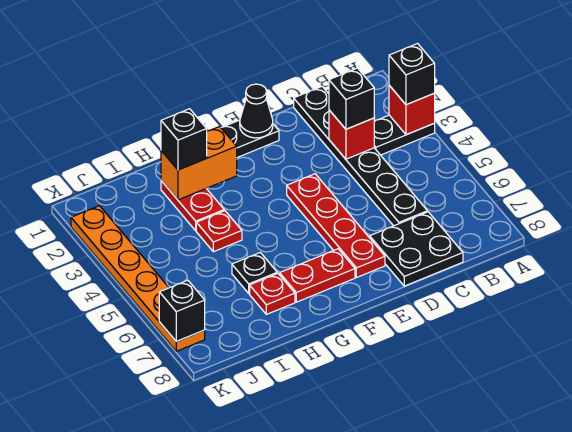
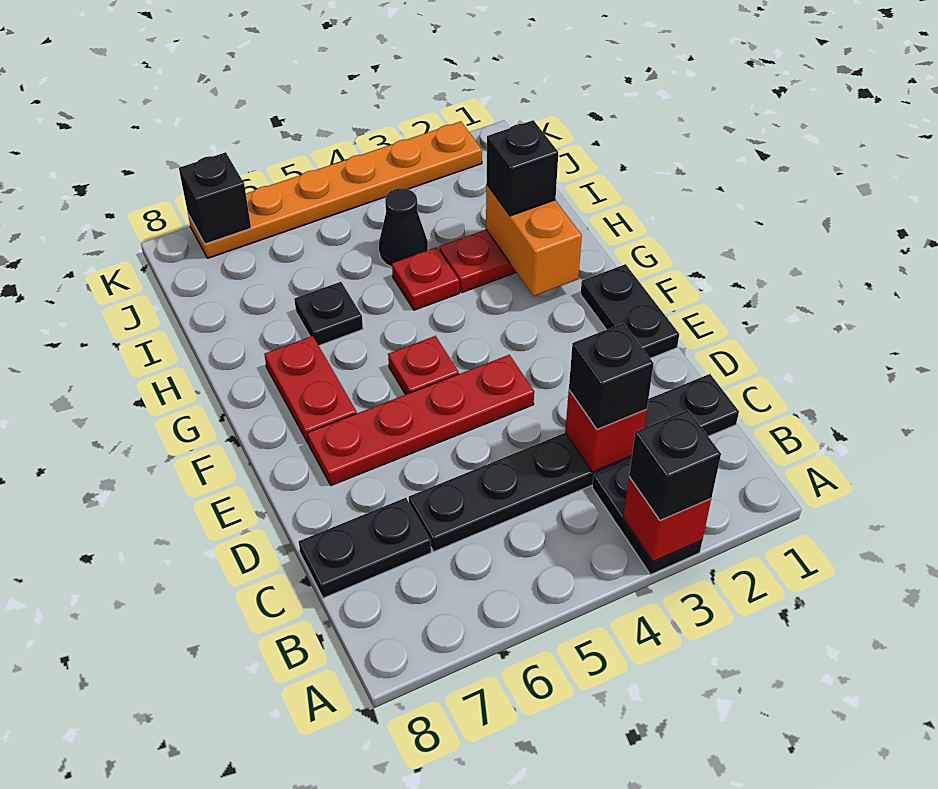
black plate C7:D8 level 1 -> black plate C7:C8 level 1
black cone E1 level 2 -> black cone I4 level 1
red plate H7 level 1 -> red plate F5 level 1

